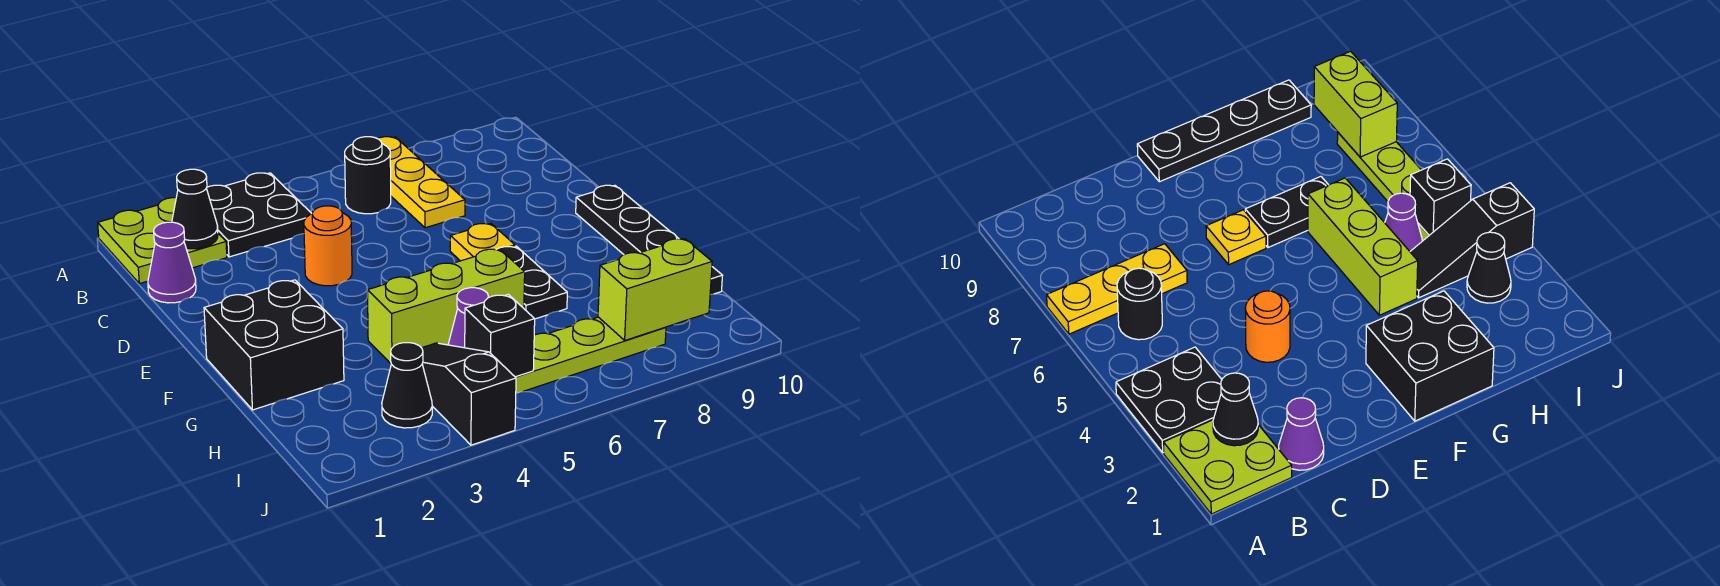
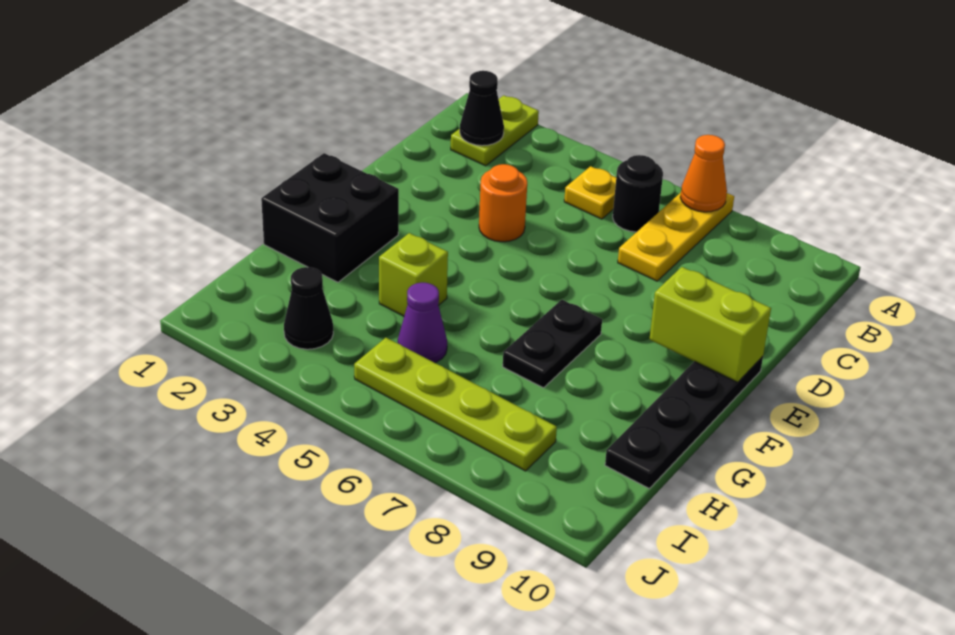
lime plate A1:B2 level 1 -> lime plate A2:B2 level 1
black plate A3:B4 level 1 -> none
none -> orange cone A7 level 2
purple cone C1 level 1 -> none
yellow plate E7 level 1 -> yellow plate B5 level 1
lime brick G4:G6 level 1 -> lime brick G4 level 1
black slope H4:J4 level 1 top J -> none
black brick I5 level 2 -> none
lime brick I8:I9 level 2 -> lime brick E9:E10 level 2

